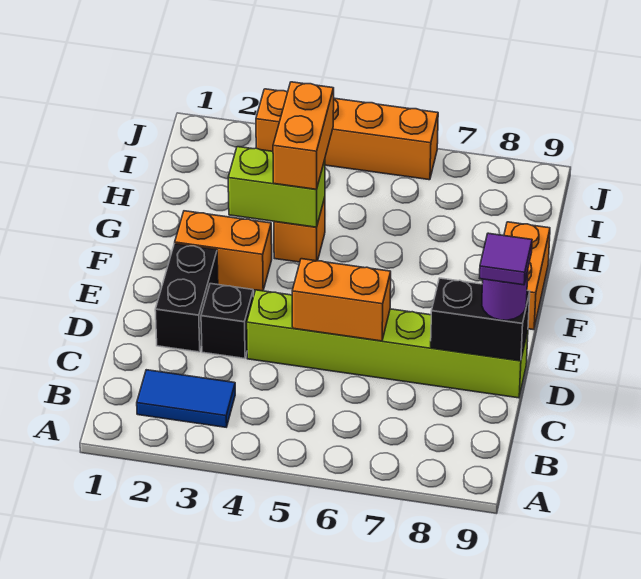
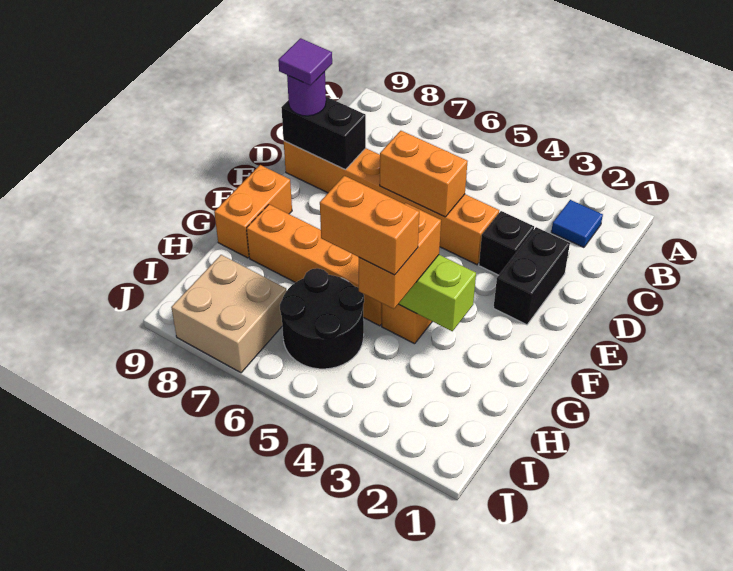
blue tile B2:B3 level 1 -> blue tile B2 level 1
lime brick D4:D9 level 1 -> orange brick D4:D9 level 1
orange brick F2:F3 level 1 -> orange brick H4:H5 level 4
none -> black round brick H5:I6 level 1
none -> tan brick I7:J8 level 1
orange brick J3:J6 level 1 -> orange brick G5:G8 level 1

